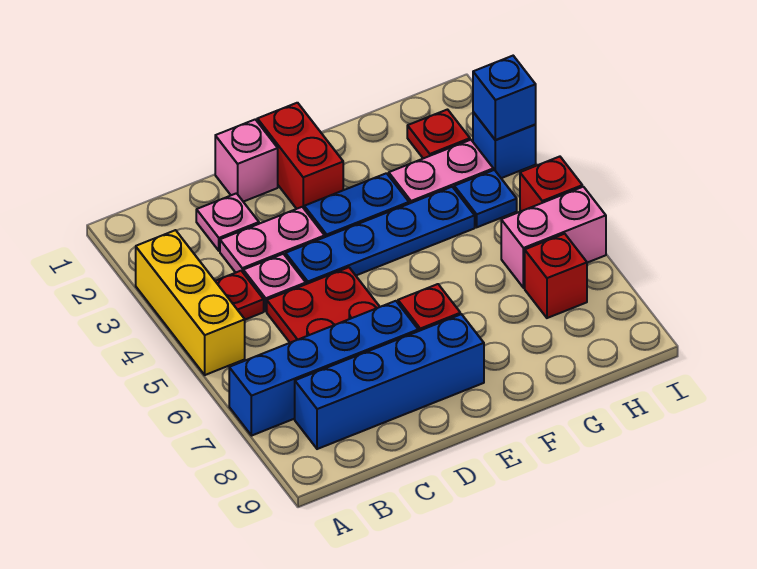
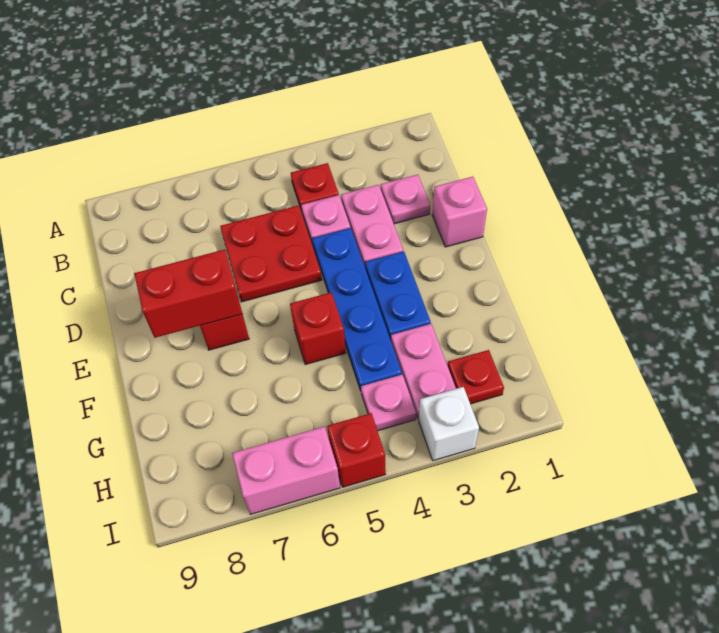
yellow brick A3:A5 level 1 -> none
blue brick A7:D7 level 1 -> none
blue brick B8:E8 level 1 -> none
red brick E1:E2 level 1 -> red brick E7:E8 level 2
blue plate H4 level 1 -> pink plate H4 level 1
pink brick H6:I6 level 1 -> pink brick I6:I7 level 1
red brick H7 level 1 -> red brick F5 level 1
blue brick I3 level 1 -> white brick I3 level 1
blue brick I3 level 2 -> none

